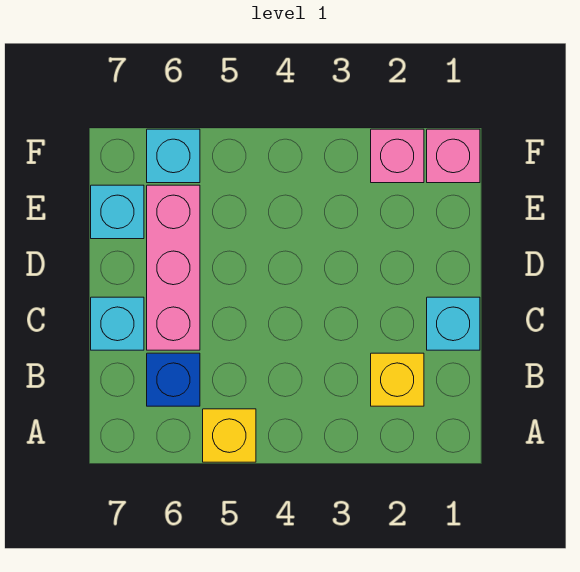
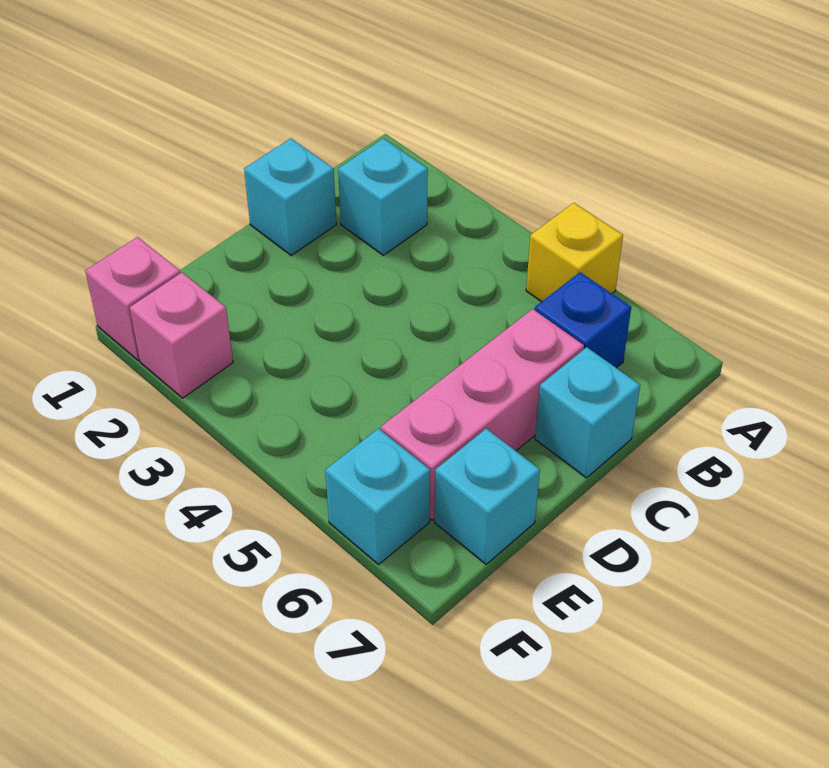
yellow brick B2 level 1 -> cyan brick B2 level 1

